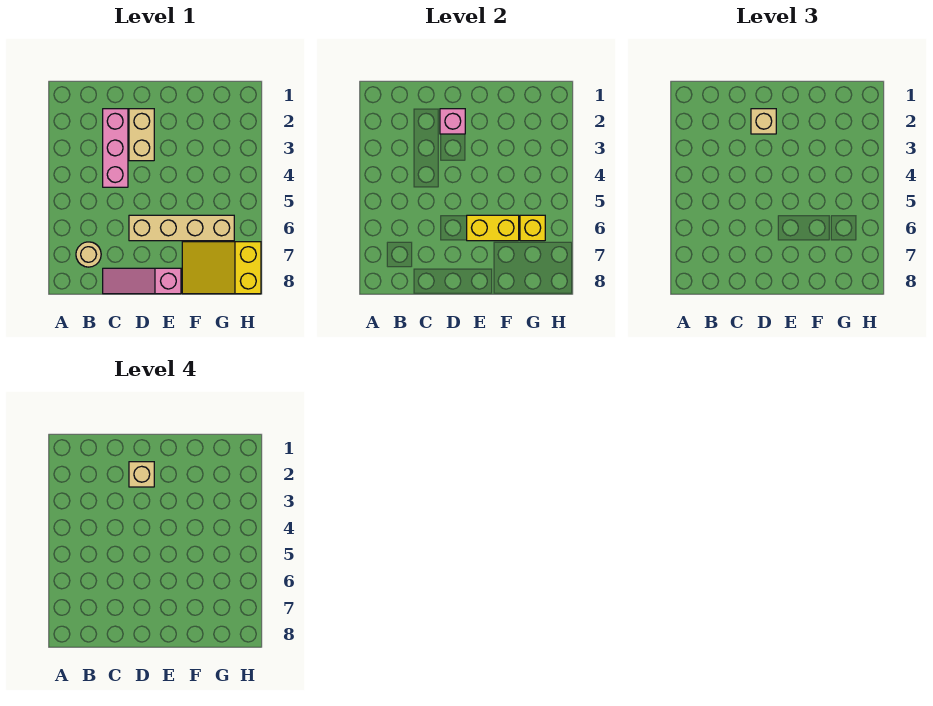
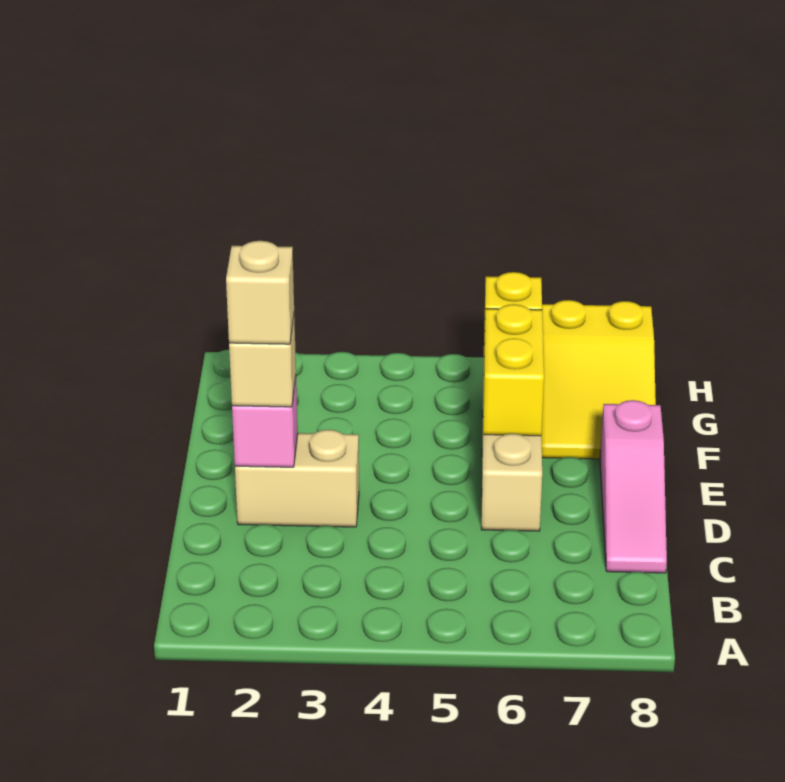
tan round brick B7 level 1 -> none
pink brick C2:C4 level 1 -> none

